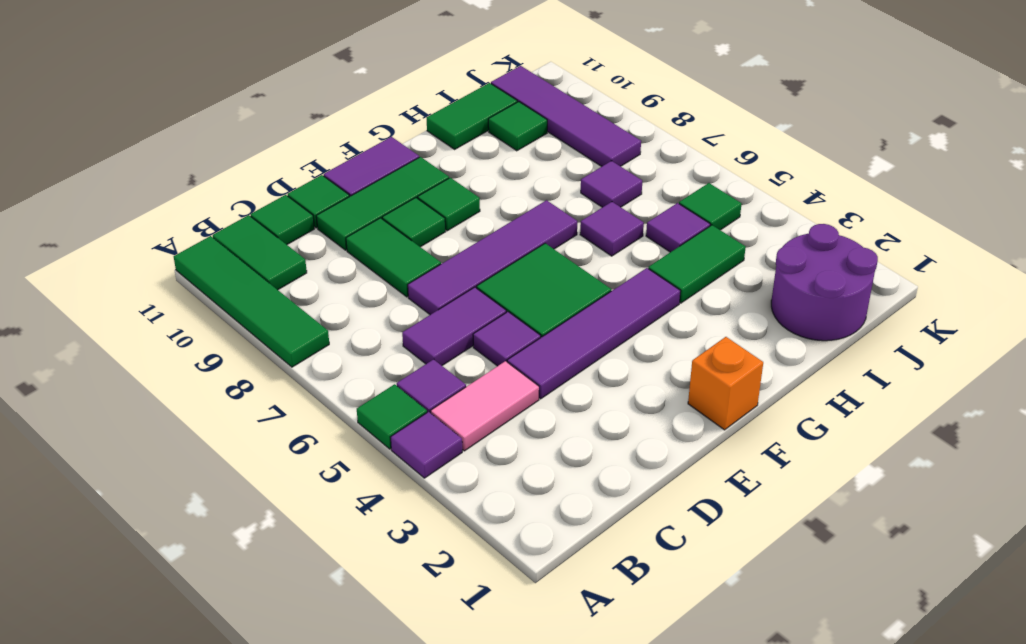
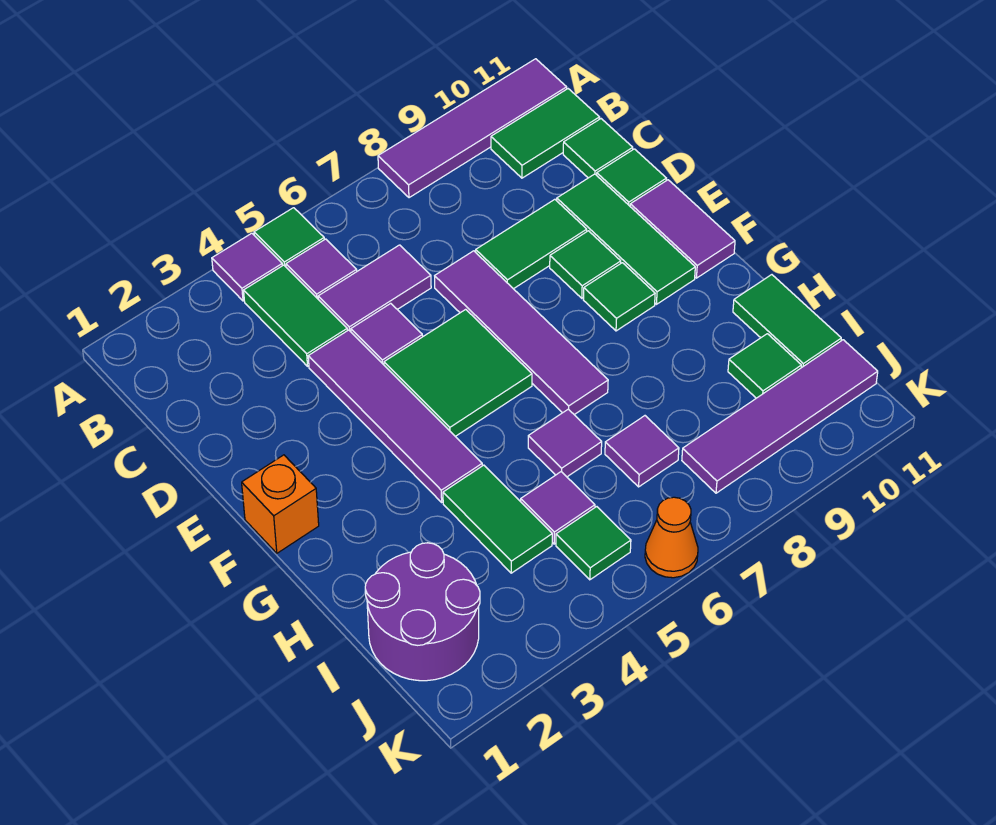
green tile A8:A11 level 1 -> purple tile A8:A11 level 1
pink tile B4:C4 level 1 -> green tile B4:C4 level 1
purple tile C6:D6 level 1 -> purple tile C5:C6 level 1
none -> orange cone K6 level 1

